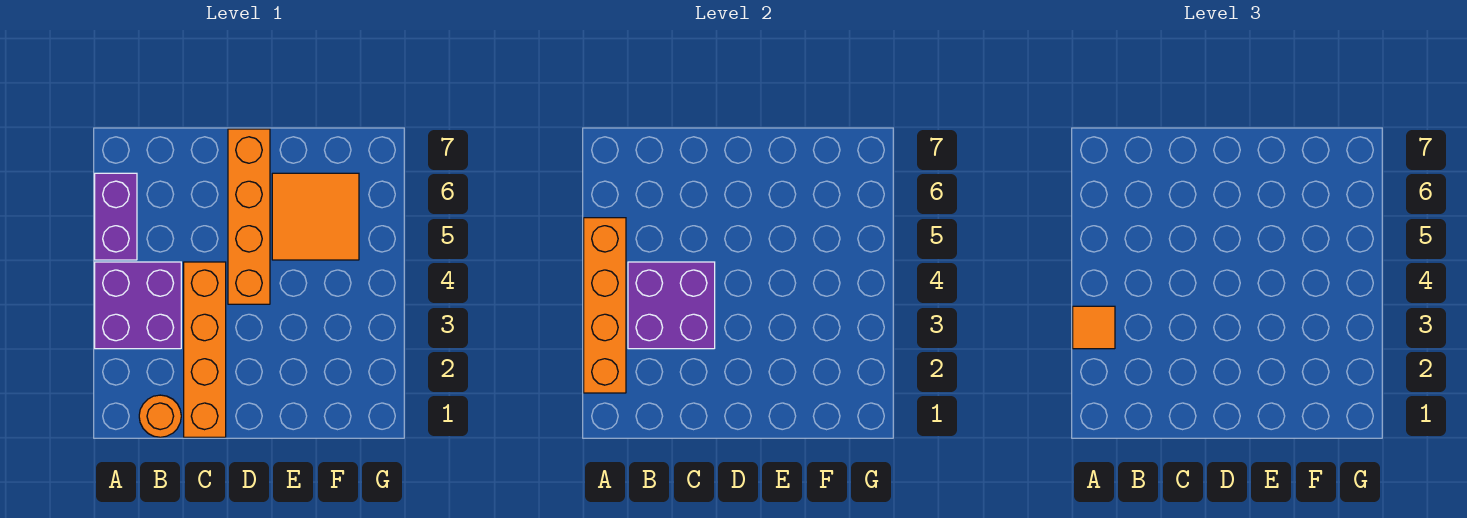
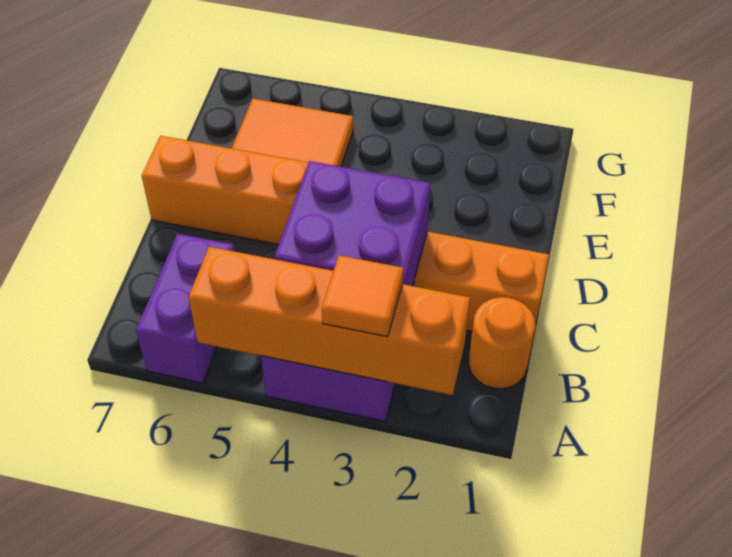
purple brick A5:A6 level 1 -> purple brick A6:B6 level 1

